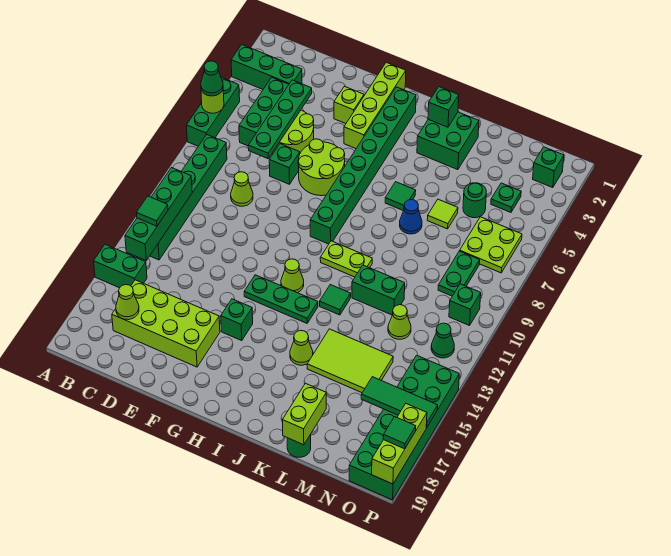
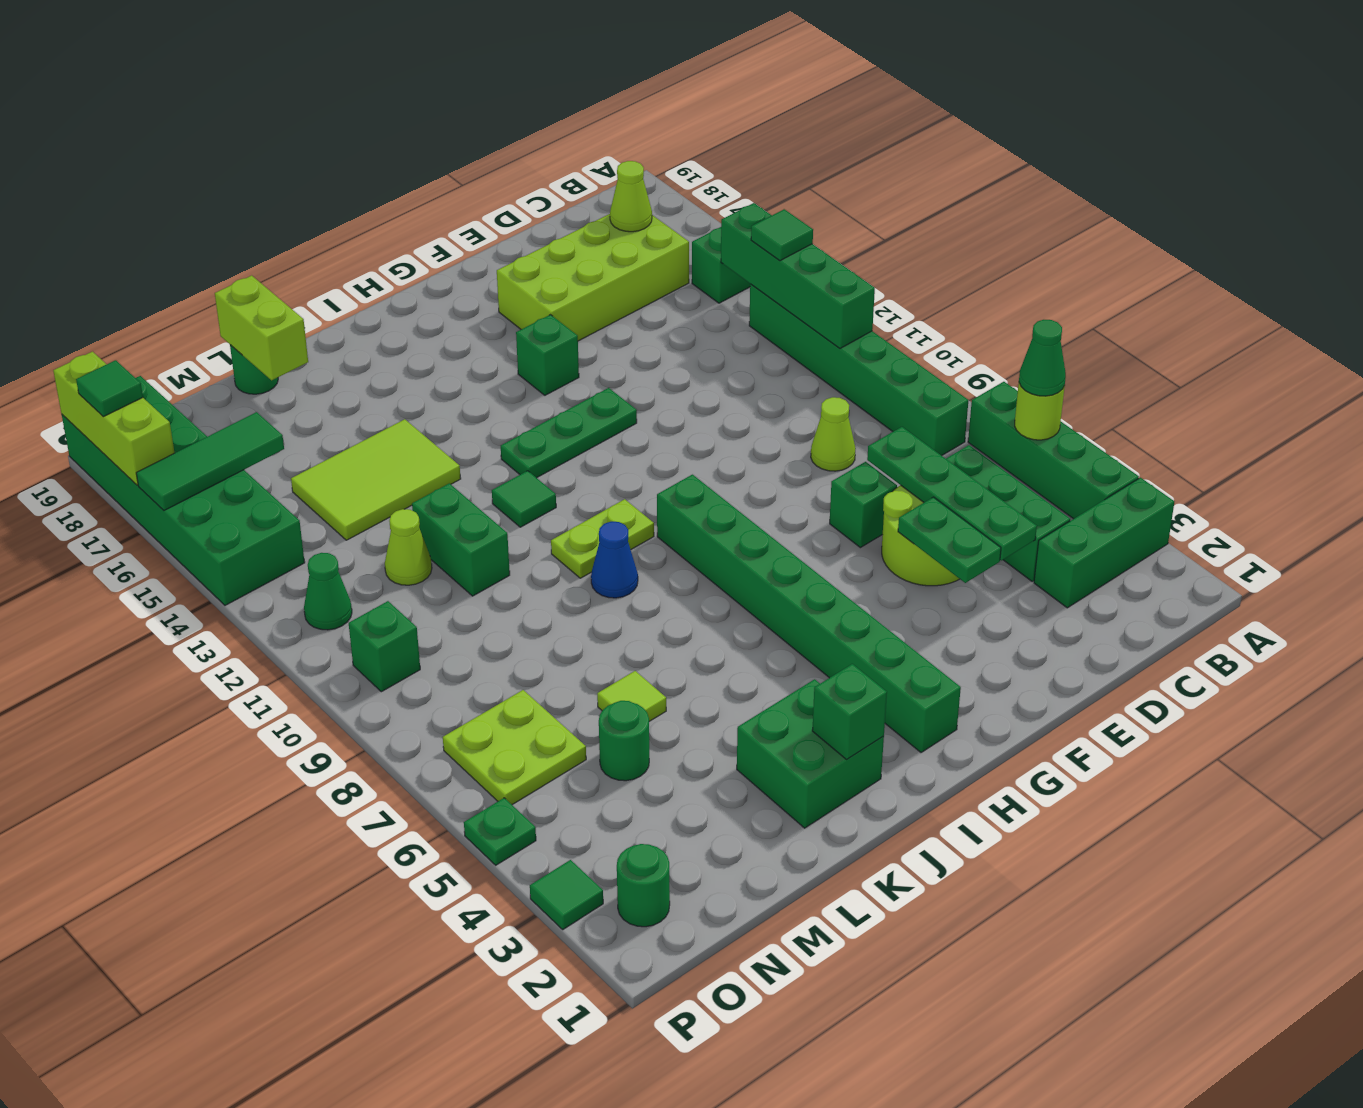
green brick A5:A7 level 1 -> green brick A4:A7 level 1
lime brick F3 level 1 -> none
lime round brick F6:G7 level 1 -> none
lime brick G1:G4 level 1 -> none
lime cone H12 level 1 -> none
green tile J6 level 1 -> green tile P3 level 1
lime cone J15 level 1 -> none
blue cone K7 level 1 -> blue cone J9 level 1
green brick K11:L11 level 1 -> green brick L11:L12 level 1
green plate N4 level 1 -> green plate P5 level 1
green plate N8:N9 level 1 -> green plate E4:E5 level 2
green brick O2 level 1 -> green round brick O2 level 1

